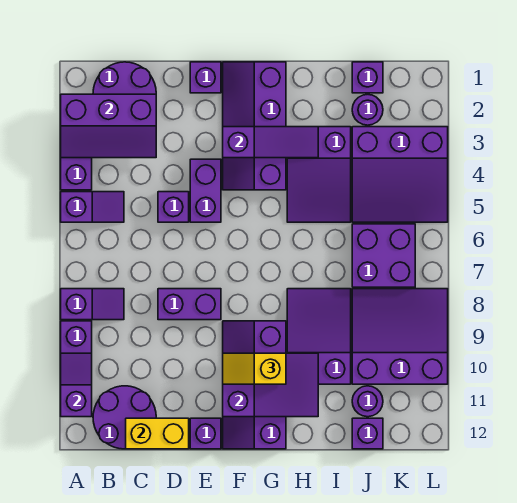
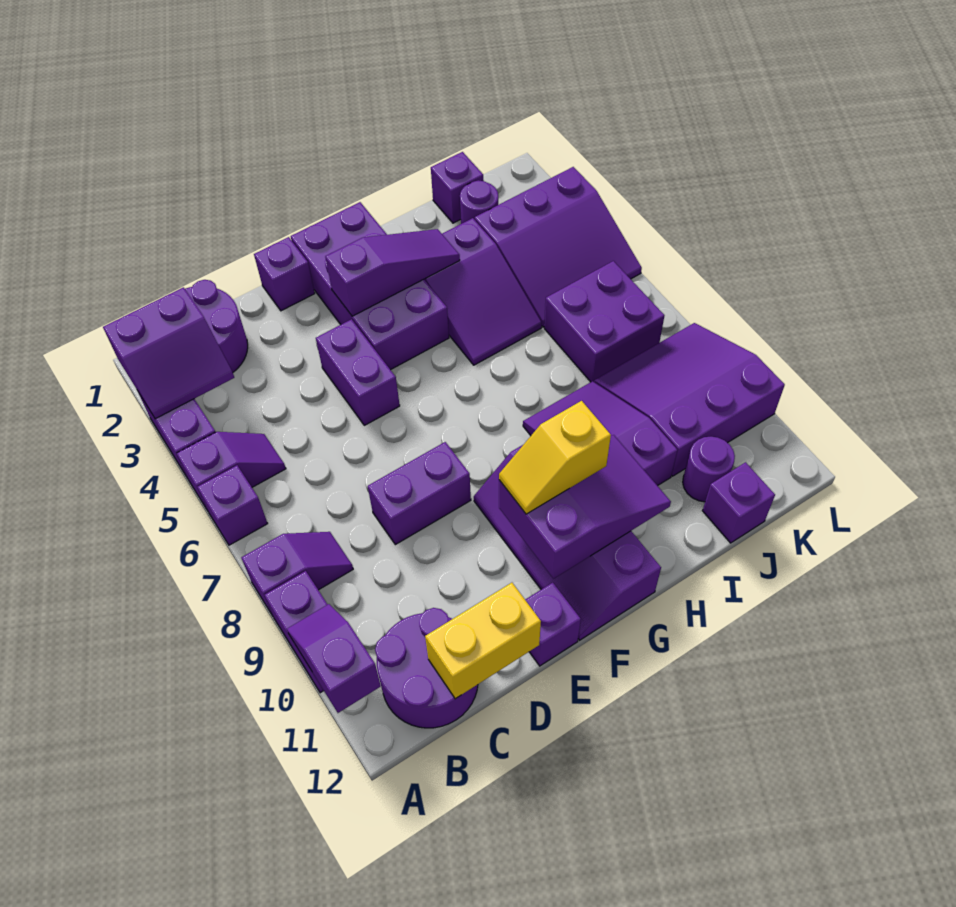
purple slope A2:C3 level 2 top 2 -> purple slope A2:B3 level 2 top 2
purple brick D5 level 1 -> purple brick A6 level 1
purple slope F1:G4 level 1 top G -> purple brick F1:G4 level 1

